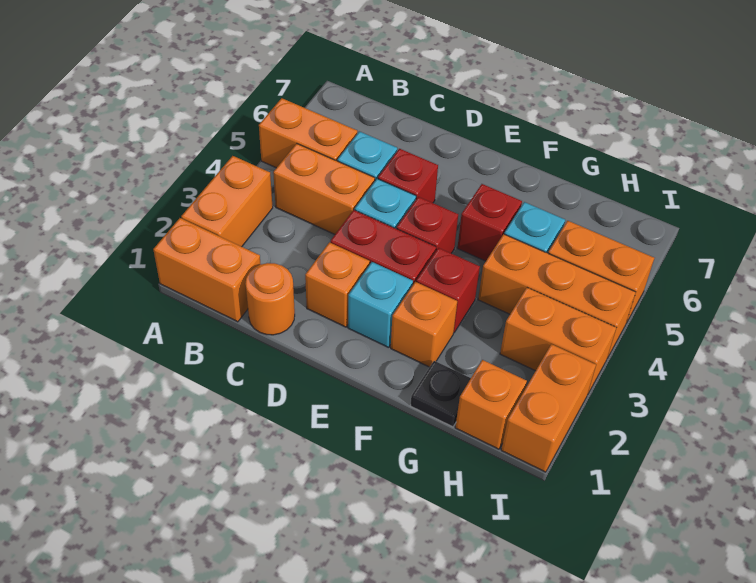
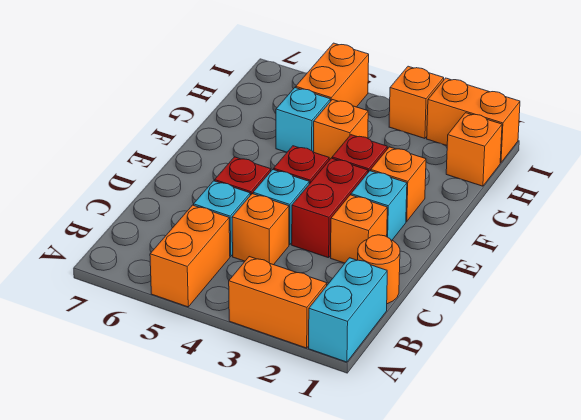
orange brick A1:B1 level 1 -> cyan brick A1:B1 level 1
orange brick B4:C4 level 1 -> orange brick C4 level 1
red brick F5 level 1 -> none
black plate G1 level 1 -> none
orange brick G4:I4 level 1 -> orange brick G4 level 1
orange brick H3:I3 level 1 -> orange brick I3 level 1

